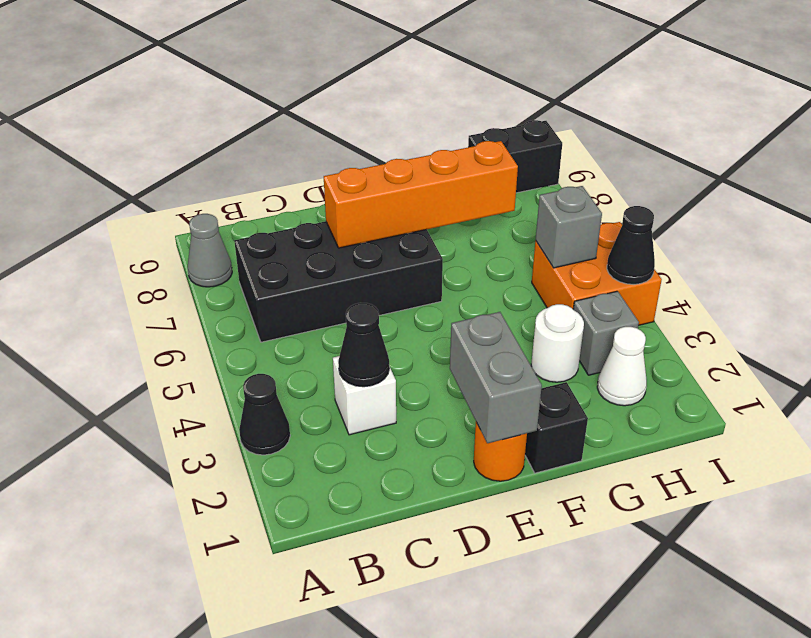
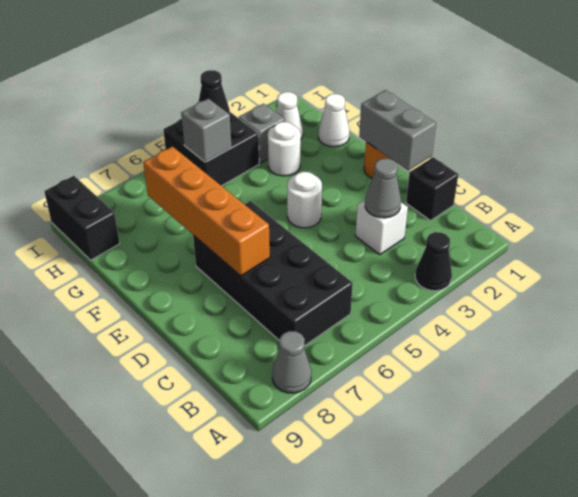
black cone C3 level 2 -> grey cone C3 level 2
grey brick E1:E2 level 2 -> grey brick D1:E1 level 2
none -> white round brick E4 level 1
black brick F1 level 1 -> black brick C1 level 1
none -> white cone G1 level 1
orange brick H4:I5 level 1 -> black brick H4:I5 level 1

